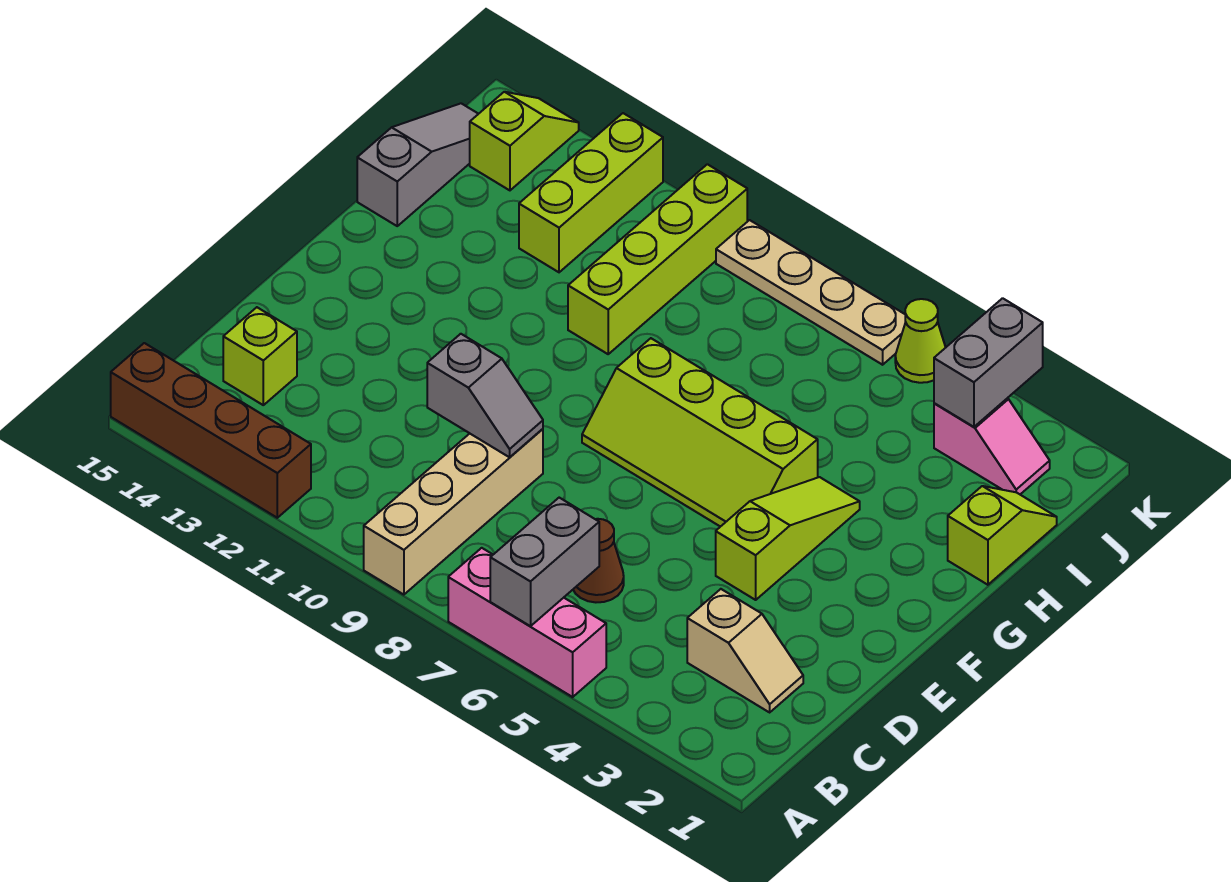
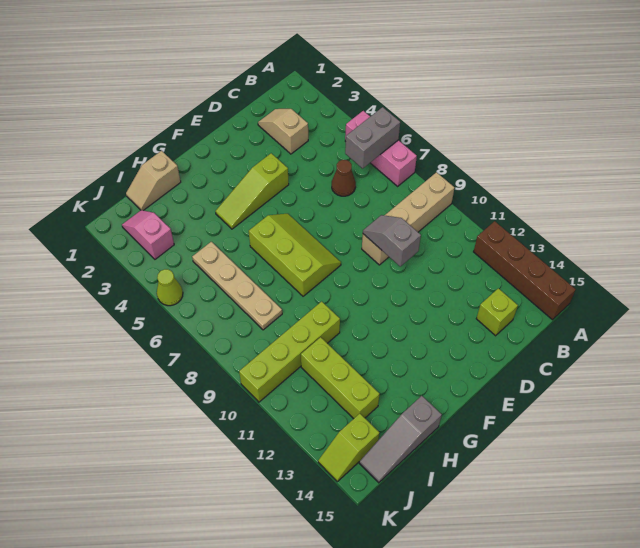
lime slope F5:G8 level 1 top G -> lime slope F6:G8 level 1 top G
lime slope H1:I1 level 1 top H -> tan slope H1:I1 level 1 top H
lime brick I12:K12 level 1 -> lime brick I11:I13 level 1
grey brick J3:K3 level 2 -> none
tan plate K6:K9 level 1 -> tan plate I5:I8 level 1

